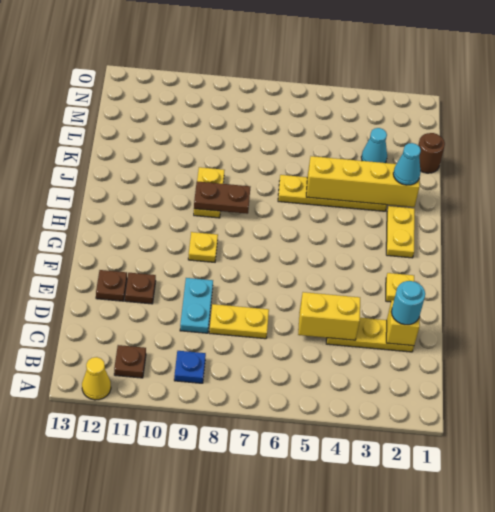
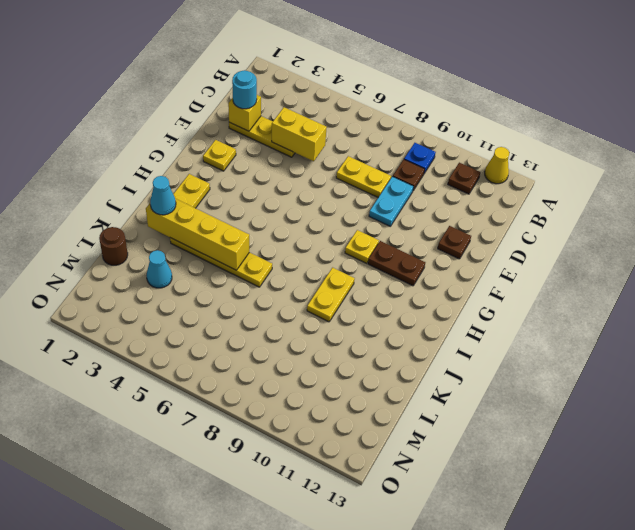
brown plate E11 level 1 -> brown plate C9 level 1
brown plate I8:I9 level 2 -> brown plate G10:G11 level 1

